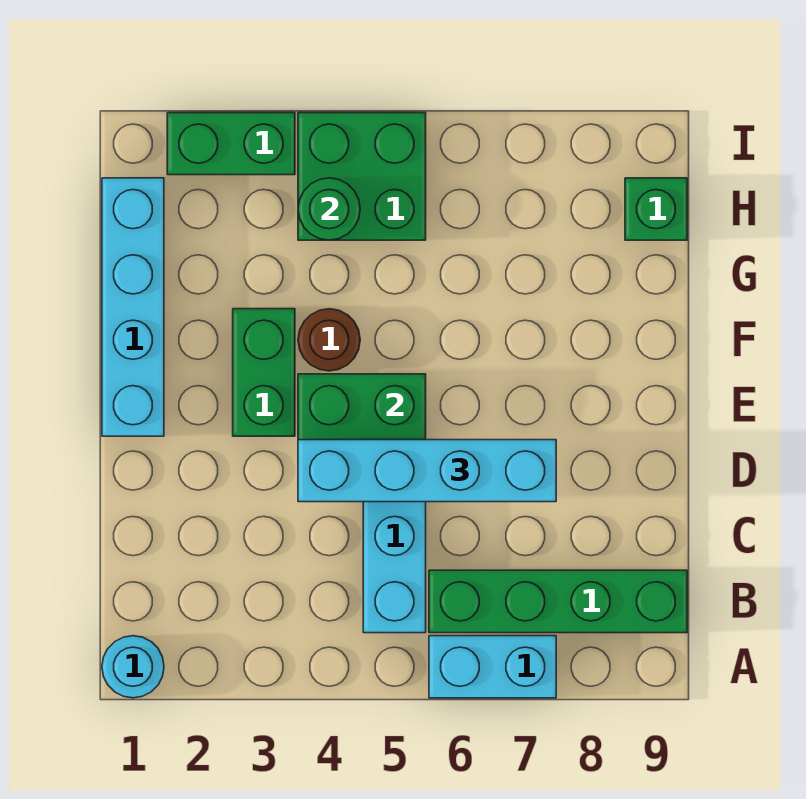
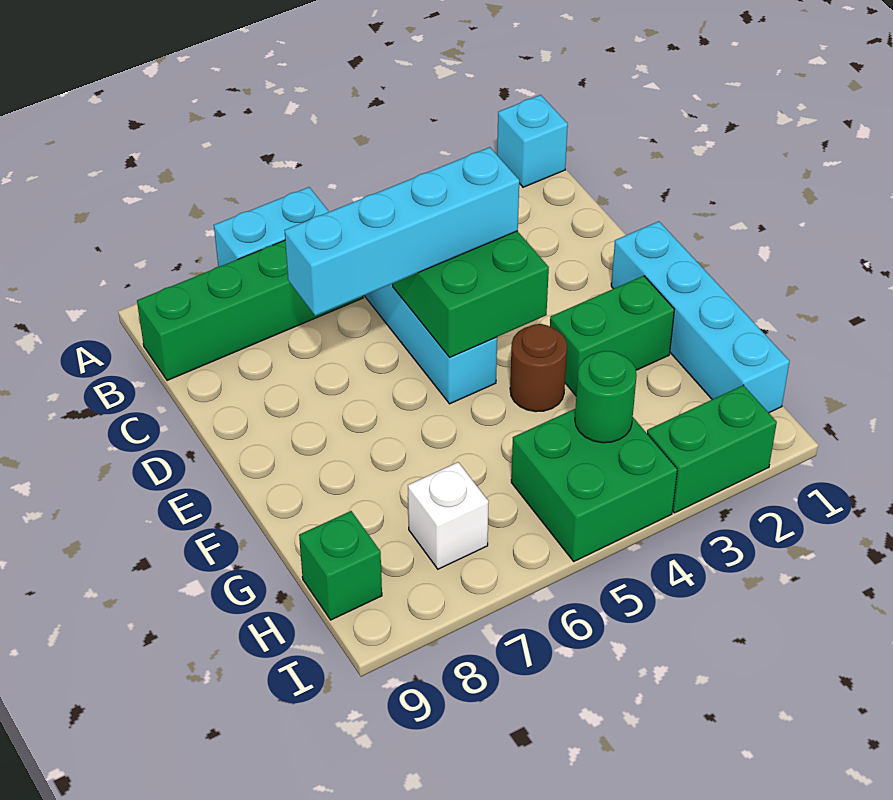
cyan round brick A1 level 1 -> cyan brick A1 level 1
green brick E3:F3 level 1 -> green brick F2:F3 level 1
none -> white brick H7 level 1

